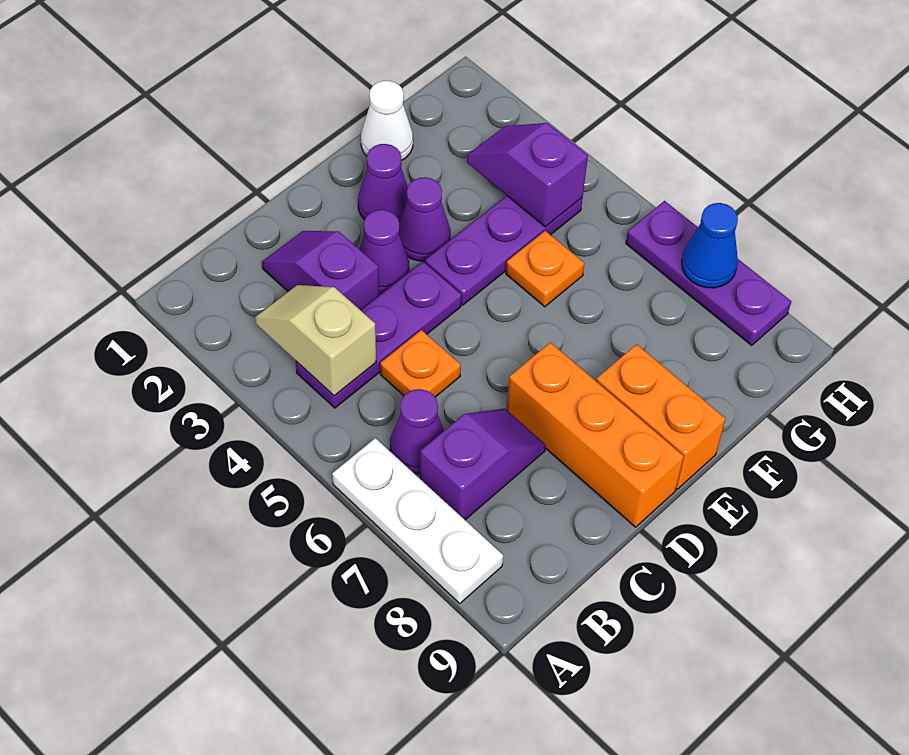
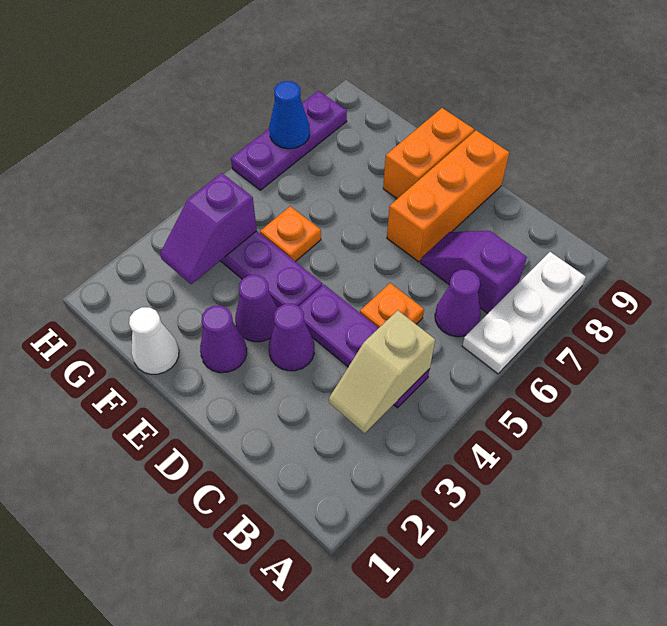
purple slope C2:C3 level 1 top 3 -> none

